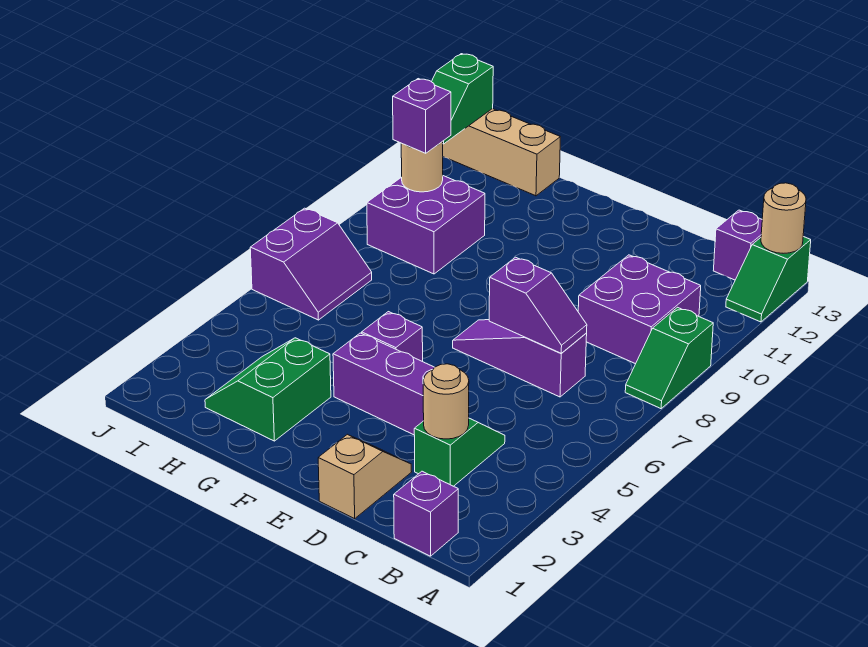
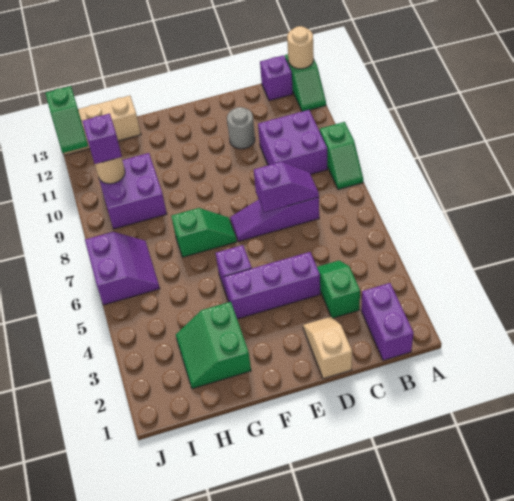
purple brick B1 level 1 -> purple brick B1:B2 level 1
tan round brick C3 level 2 -> none
none -> grey round brick D11 level 1
none -> green slope F7:G7 level 1 top G

